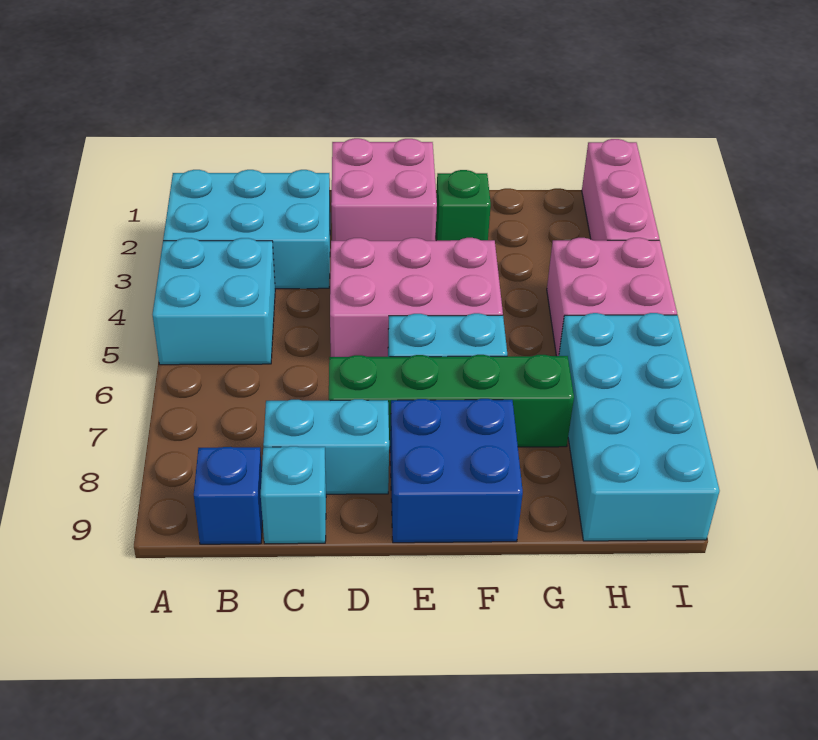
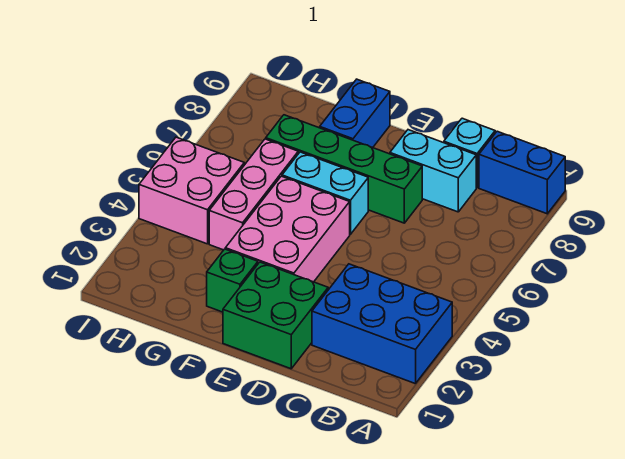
cyan brick A2:C3 level 1 -> blue brick A2:C3 level 1
cyan brick A4:B5 level 1 -> none
blue brick B9 level 1 -> blue brick A9:B9 level 1
pink brick D1:E2 level 1 -> green brick D1:E2 level 1
pink brick D4:F5 level 1 -> pink brick E3:F5 level 1
blue brick E8:F9 level 1 -> blue brick F8:F9 level 1
cyan brick H6:I9 level 1 -> none
pink brick I1:I3 level 1 -> pink brick G4:G6 level 1

